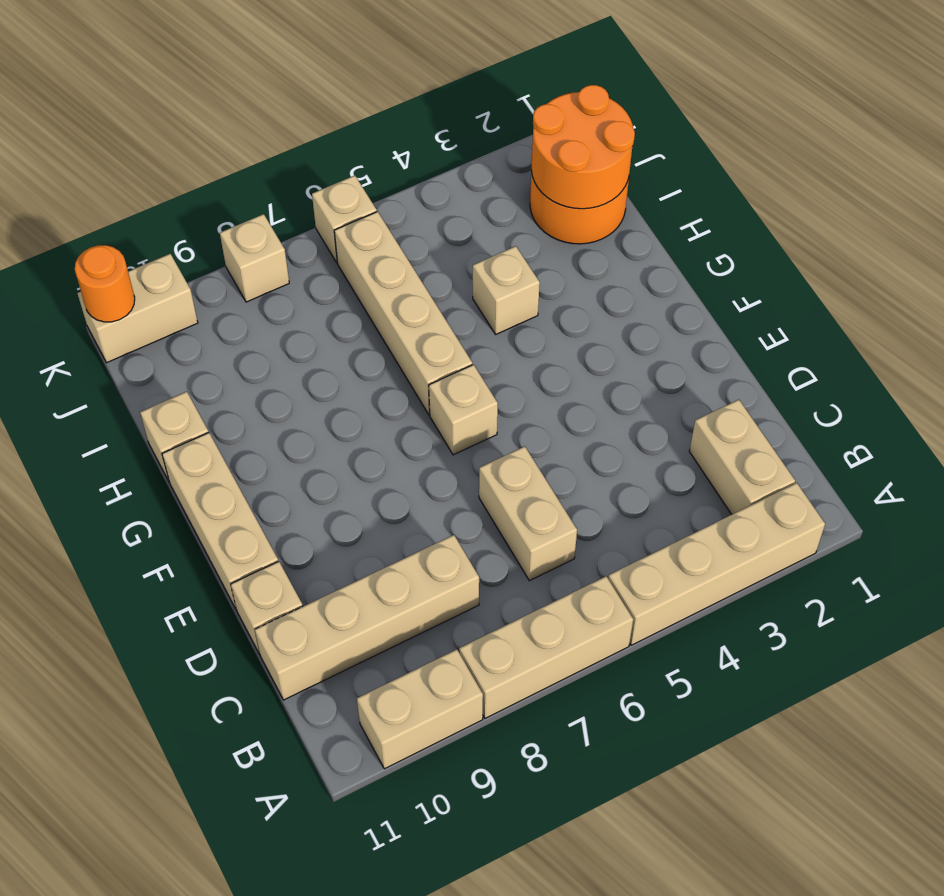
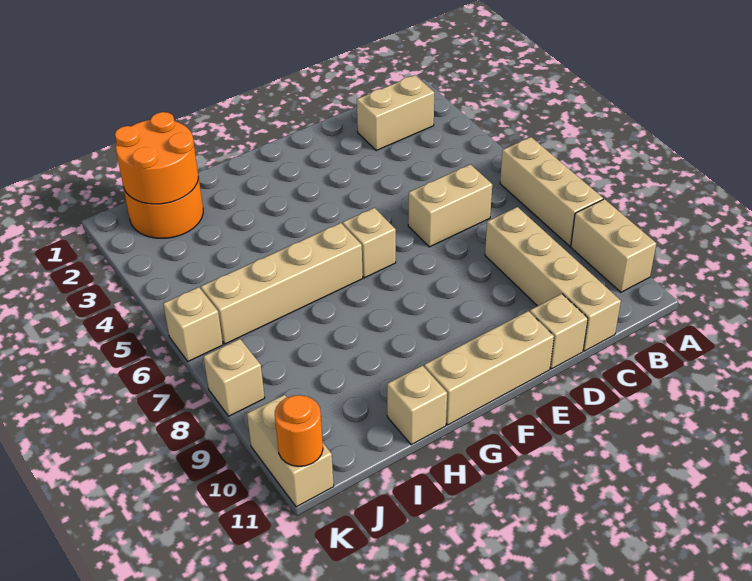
tan brick A2:A5 level 1 -> none
tan brick H4 level 1 -> none

